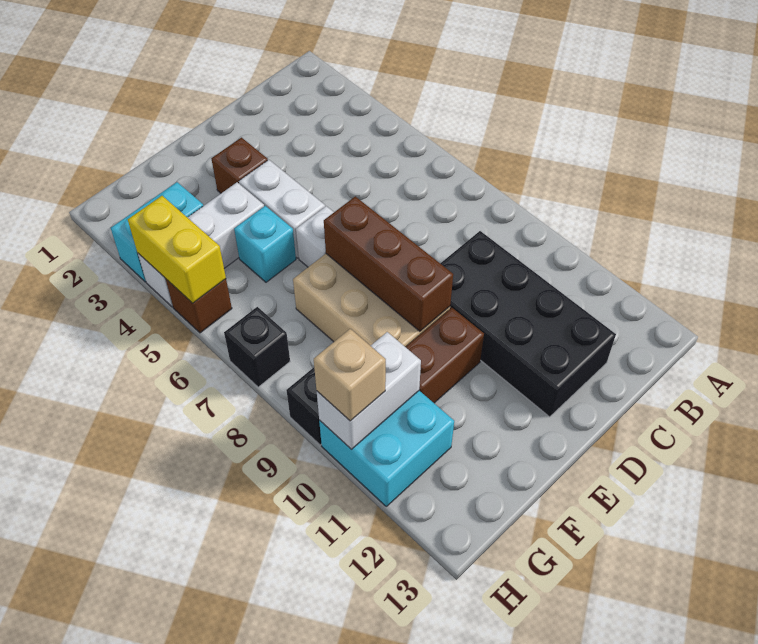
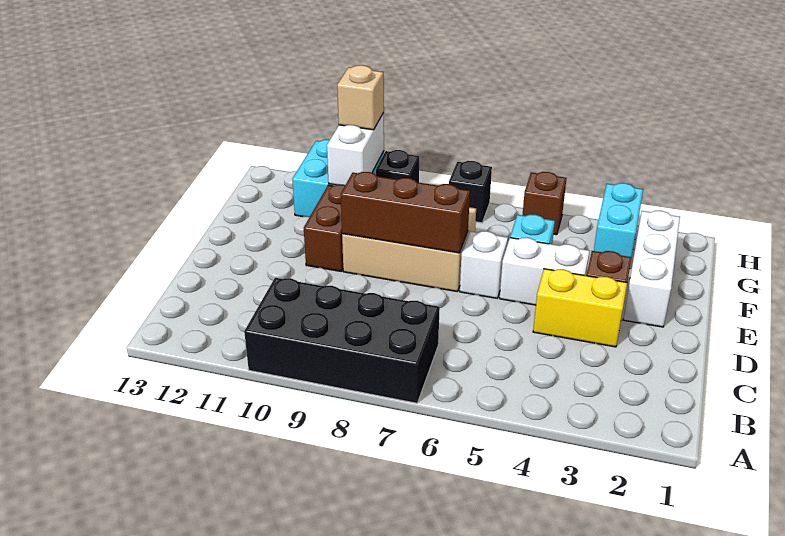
black brick C9:D12 level 1 -> black brick A7:B10 level 1
white brick F4:H4 level 1 -> white brick E2:G2 level 1
yellow brick H4:H5 level 2 -> yellow brick D3:D4 level 1

